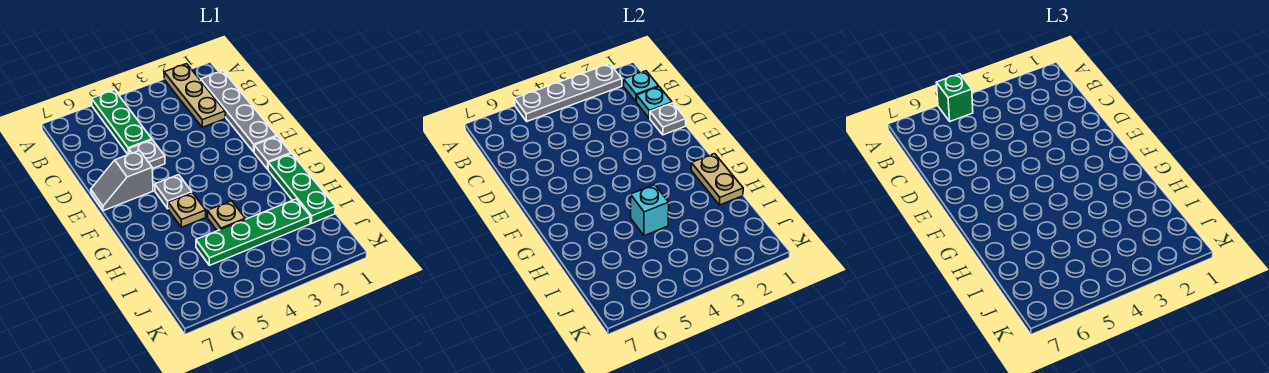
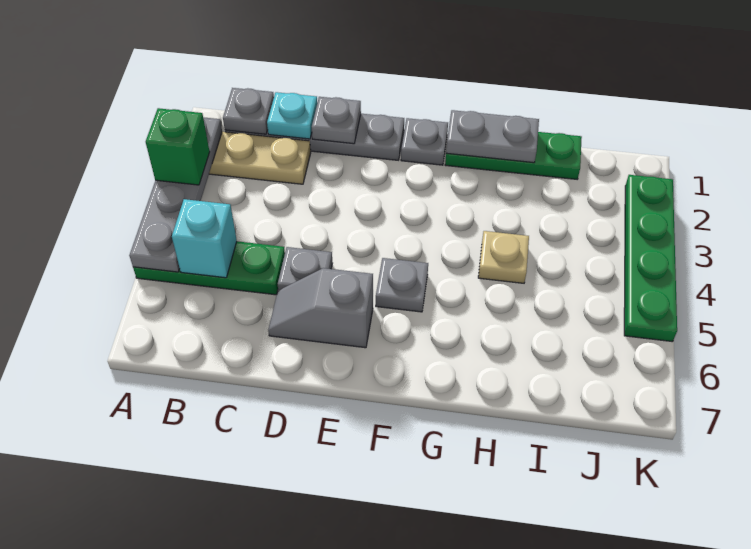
green brick A5 level 3 -> green brick A3 level 3
cyan plate B1 level 2 -> grey plate B1 level 2
grey slope E6:E7 level 1 top 6 -> grey slope D6:E6 level 1 top E
tan plate G1:H1 level 2 -> grey plate G1:H1 level 2
tan plate G5 level 1 -> none
cyan brick H4 level 2 -> cyan brick B5 level 2
green plate I2:I5 level 1 -> green plate K2:K5 level 1

